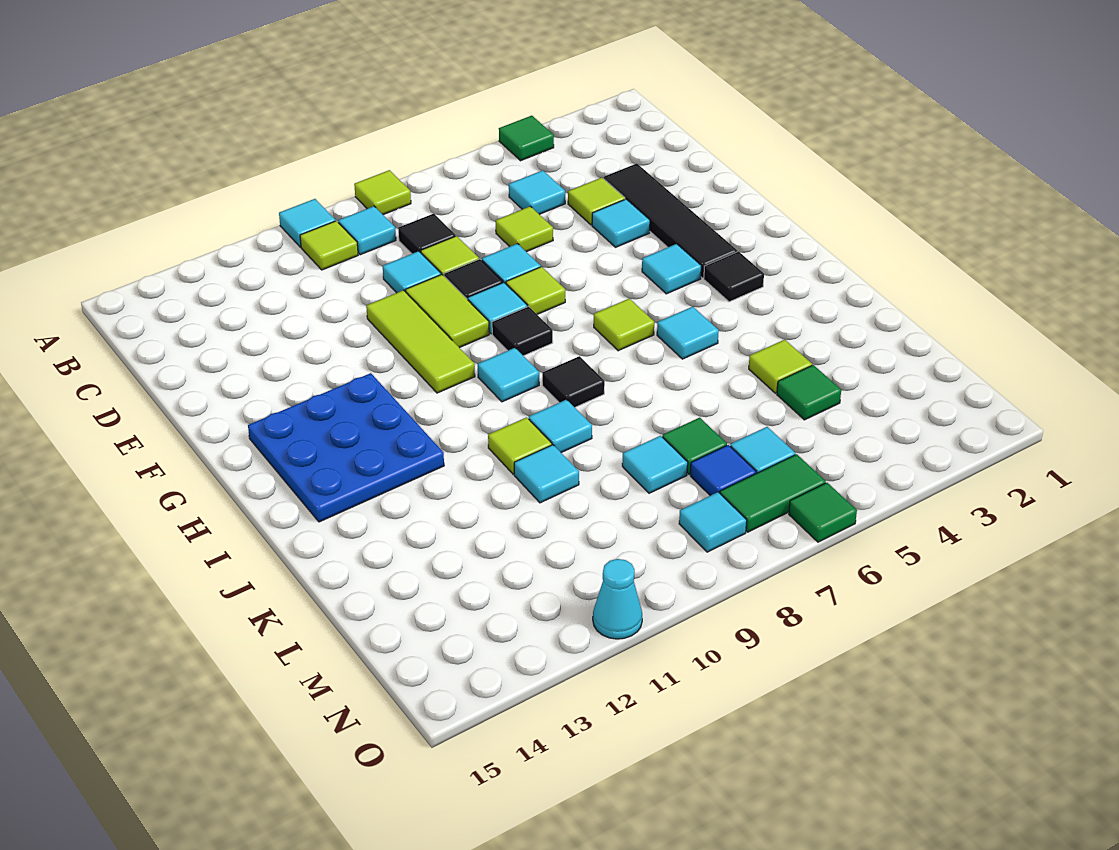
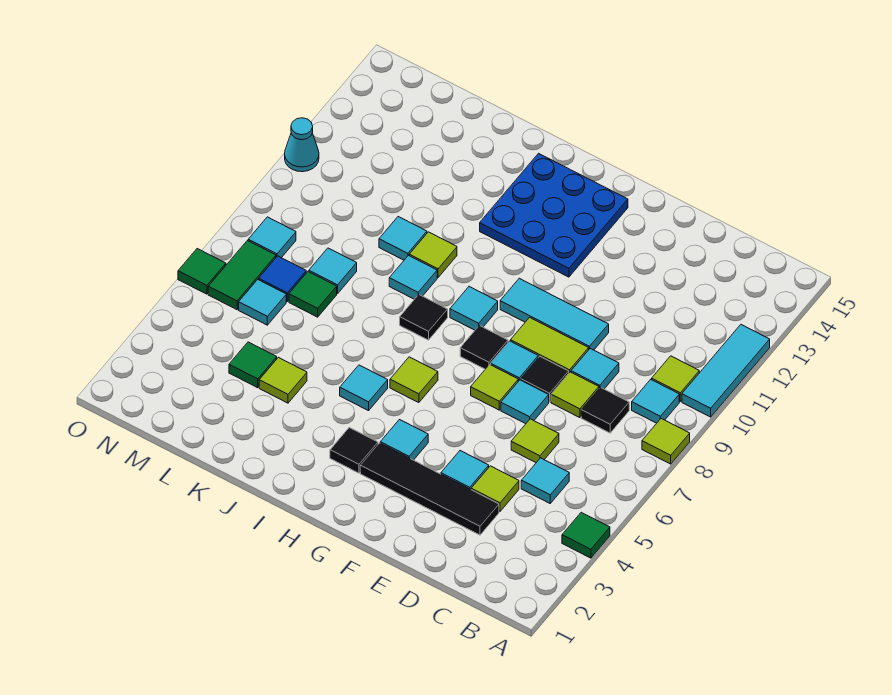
cyan tile A10 level 1 -> cyan tile A10:A12 level 1
lime tile E10:G10 level 1 -> cyan tile E10:G10 level 1

